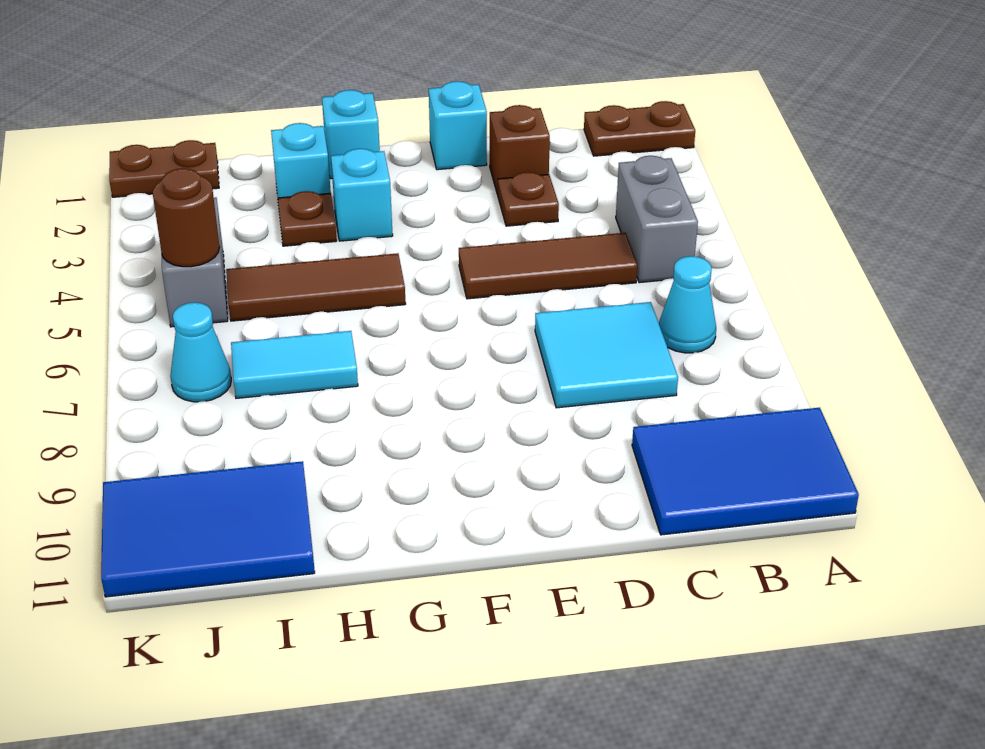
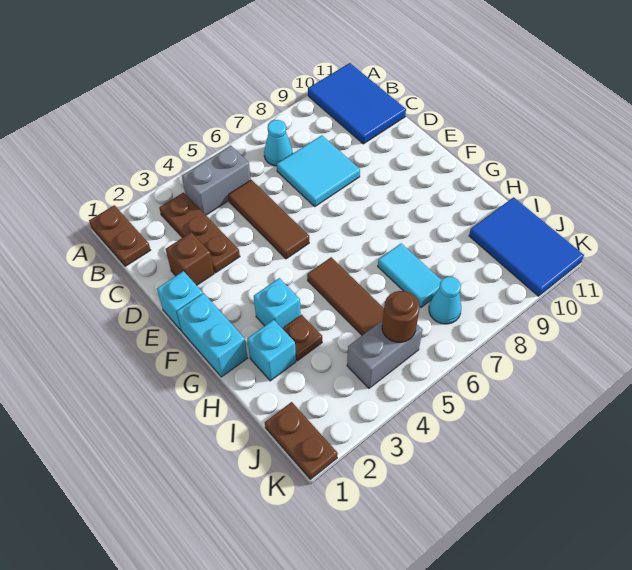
brown plate D3 level 1 -> brown plate B3:D3 level 1
cyan brick G1 level 1 -> cyan brick F1:G1 level 1

